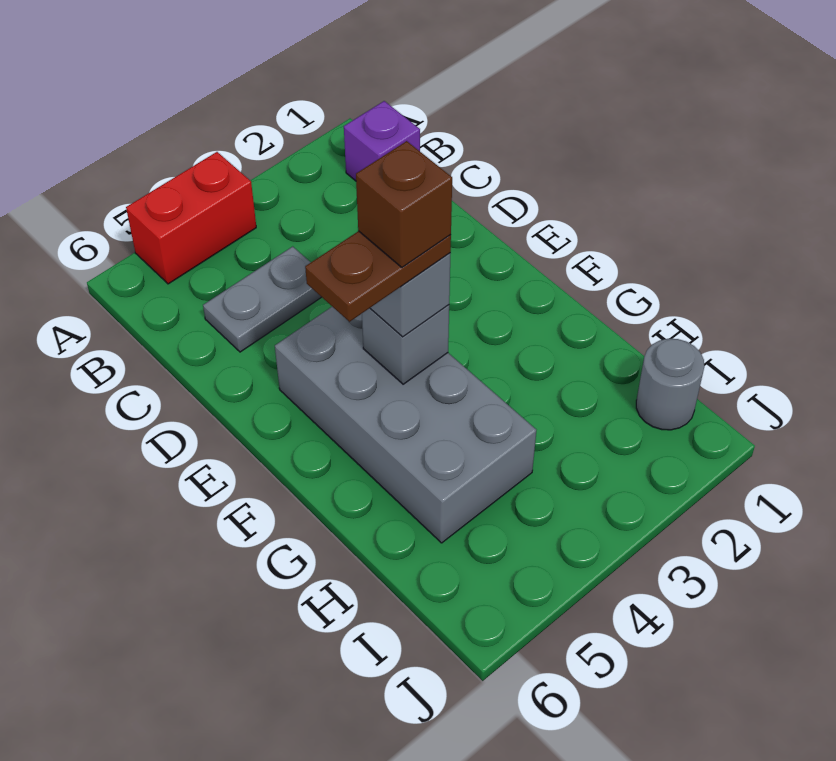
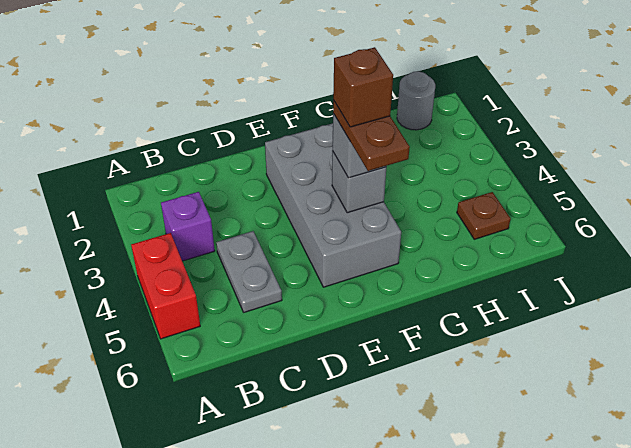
purple brick B1 level 1 -> purple brick B3 level 1
grey brick E4:H5 level 1 -> grey brick E2:F5 level 1
none -> brown plate I5 level 1

